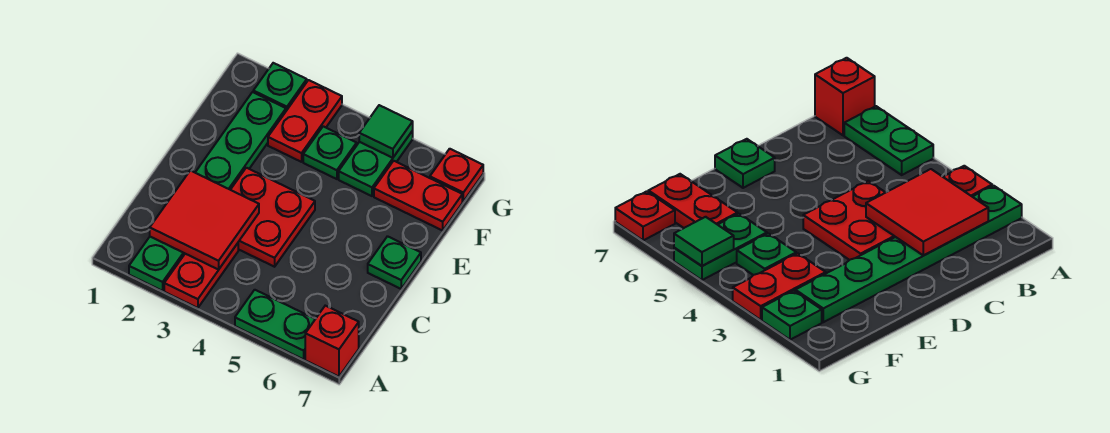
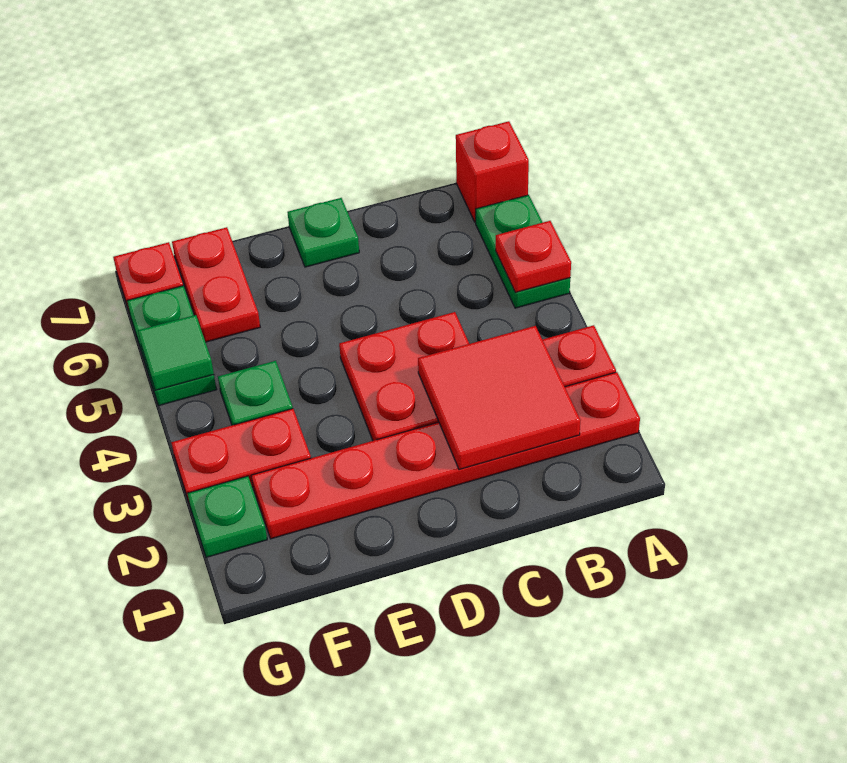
green plate A2:F2 level 1 -> red plate A2:F2 level 1
none -> red plate A5 level 2
green plate F5:G5 level 1 -> green plate G5:G6 level 1

